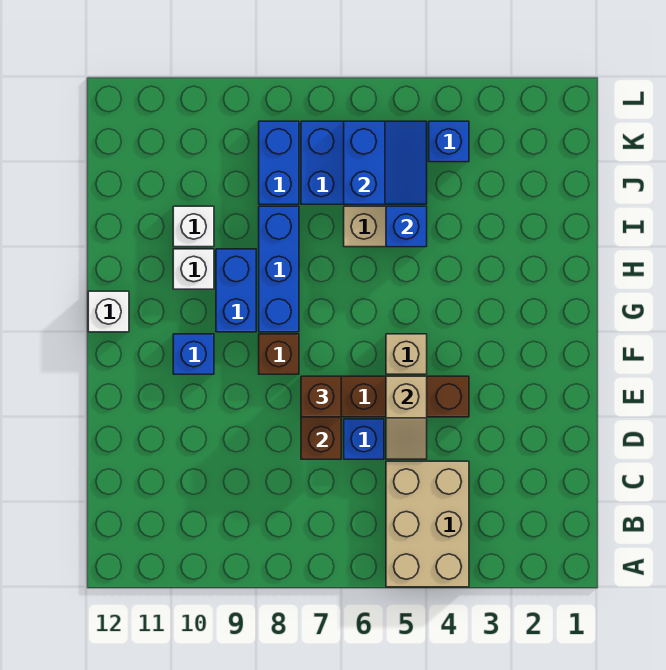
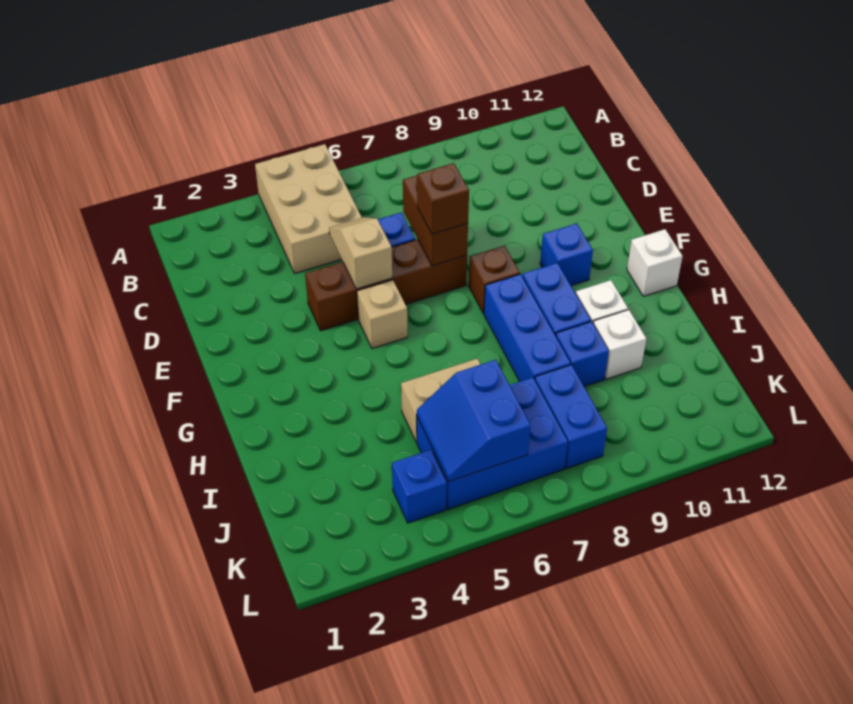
blue brick I5 level 2 -> blue brick I9 level 1

